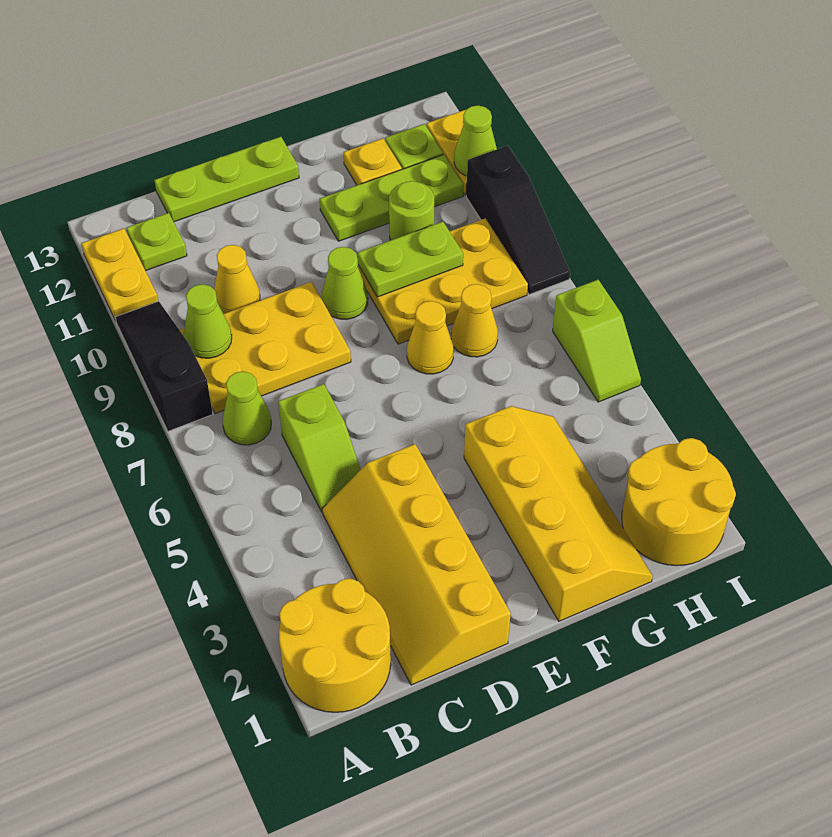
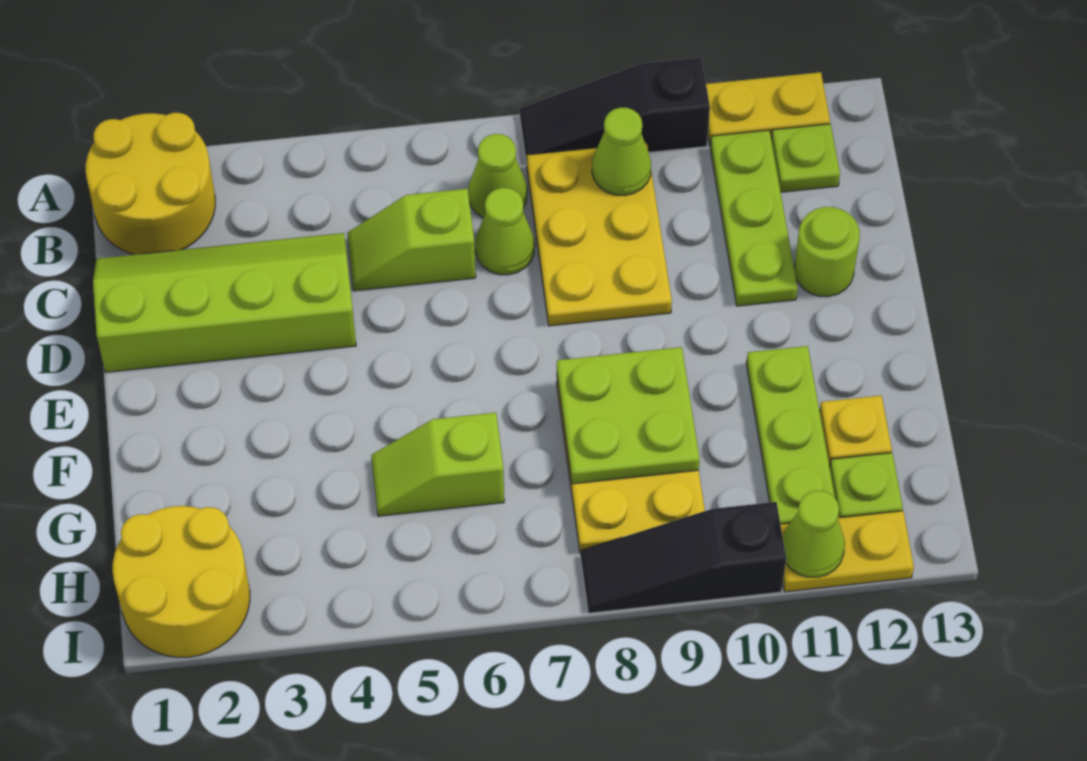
black slope A8:A10 level 1 top 8 -> black slope A8:A10 level 1 top 10
yellow slope C1:D4 level 1 top D -> lime slope C1:D4 level 1 top D
yellow cone C10 level 1 -> none
lime plate C13:E13 level 1 -> lime plate B11:D11 level 1
lime cone E9 level 1 -> lime cone C7 level 1
yellow slope F1:G4 level 1 top F -> none
yellow cone F7 level 1 -> none
lime plate F9:G9 level 2 -> lime plate F8:G9 level 2
yellow cone G7 level 1 -> none
lime round brick G10 level 1 -> lime round brick D12 level 1
lime slope I5:I6 level 1 top 6 -> lime slope G5:G6 level 1 top 6

